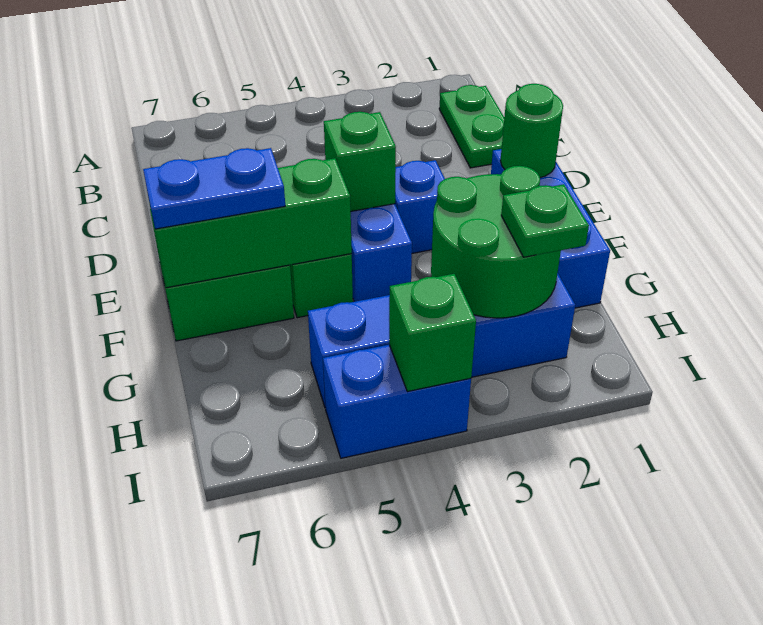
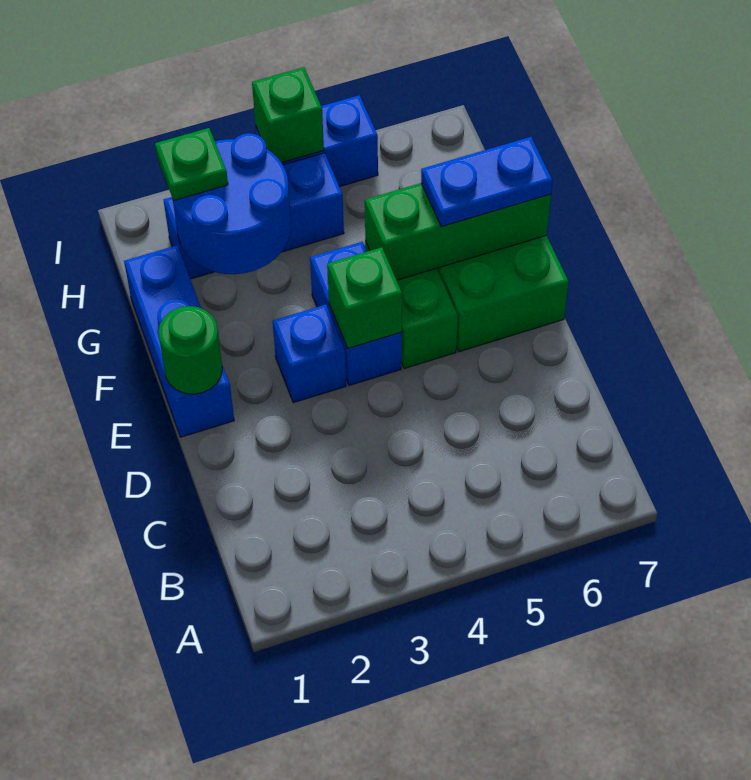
green plate B1:C1 level 1 -> none
green round brick G2:H3 level 2 -> blue round brick G2:H3 level 2
blue brick H2:H5 level 1 -> blue brick H2:H4 level 1

